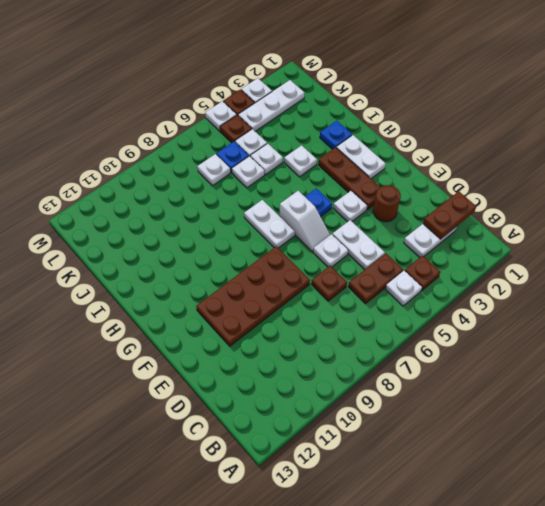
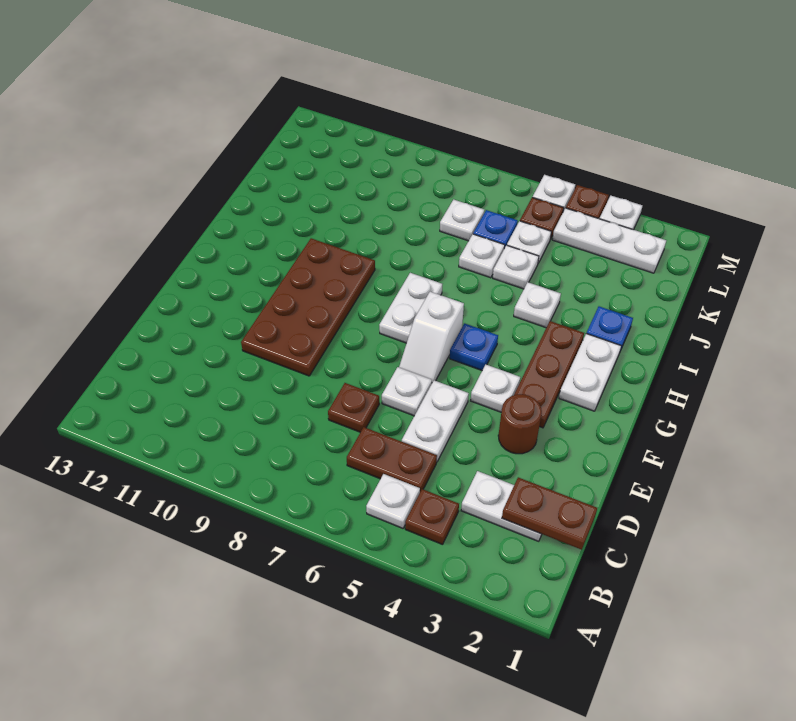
brown plate E8:F11 level 1 -> brown plate E9:H10 level 1

